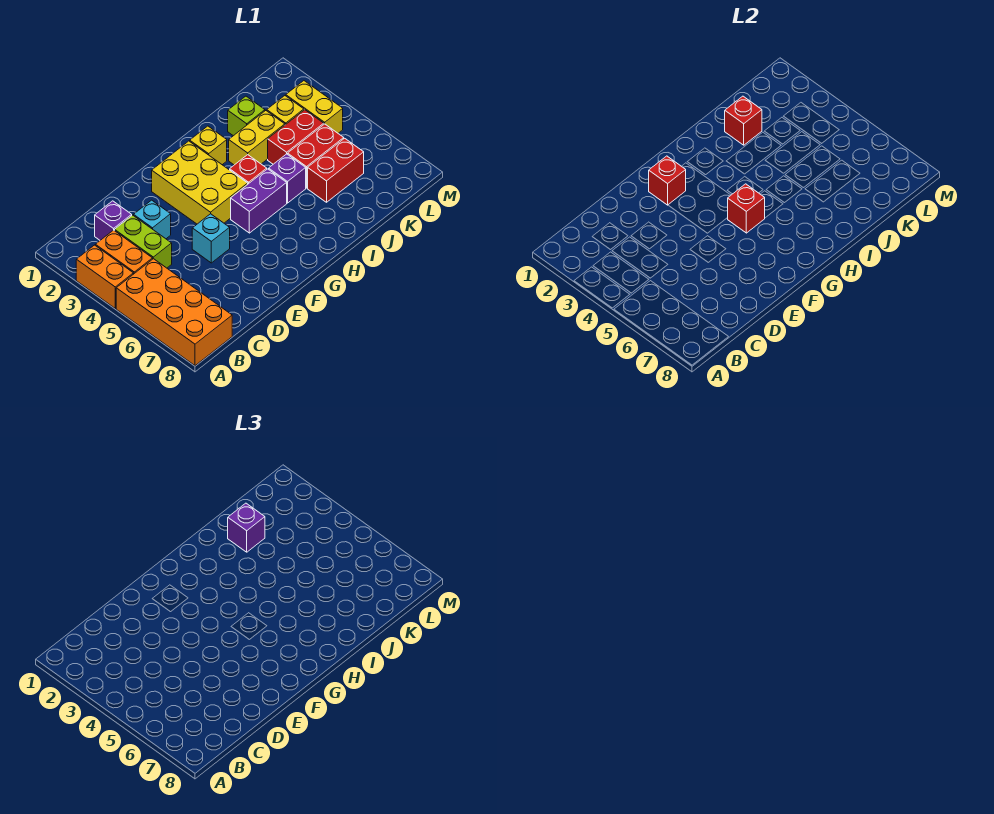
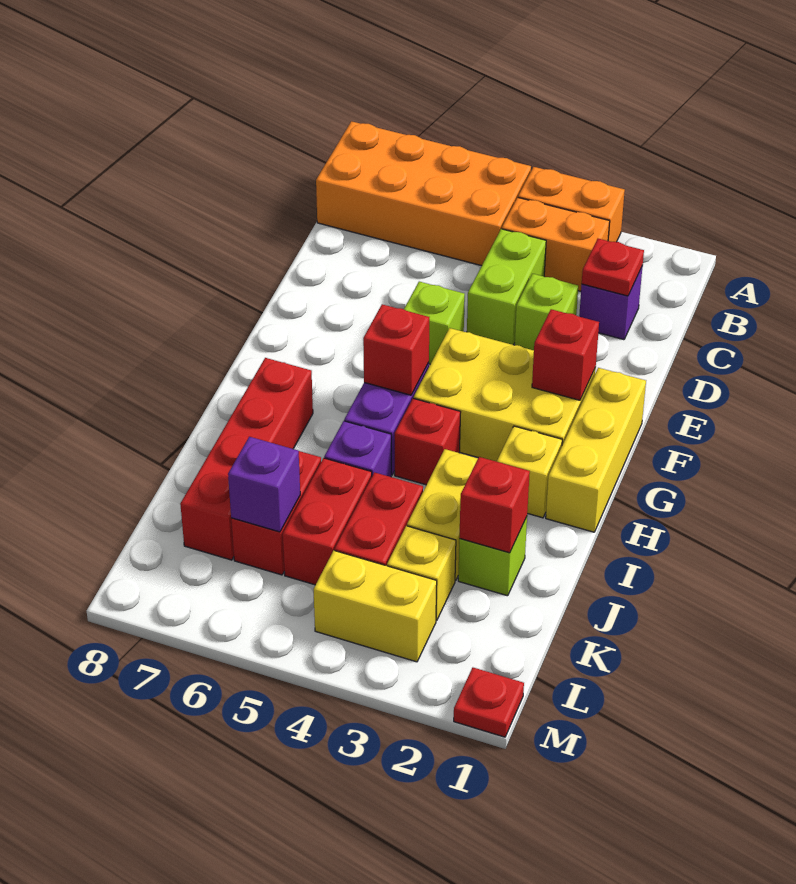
none -> red plate C2 level 2
lime brick C3:C4 level 1 -> lime brick C4:D4 level 1
cyan brick D3 level 1 -> lime brick D3 level 1
cyan brick E5 level 1 -> lime brick E5 level 1
none -> yellow brick F1:H1 level 1
none -> red brick H7:K7 level 1
purple brick J2 level 3 -> purple brick K6 level 2
none -> red plate M1 level 1

